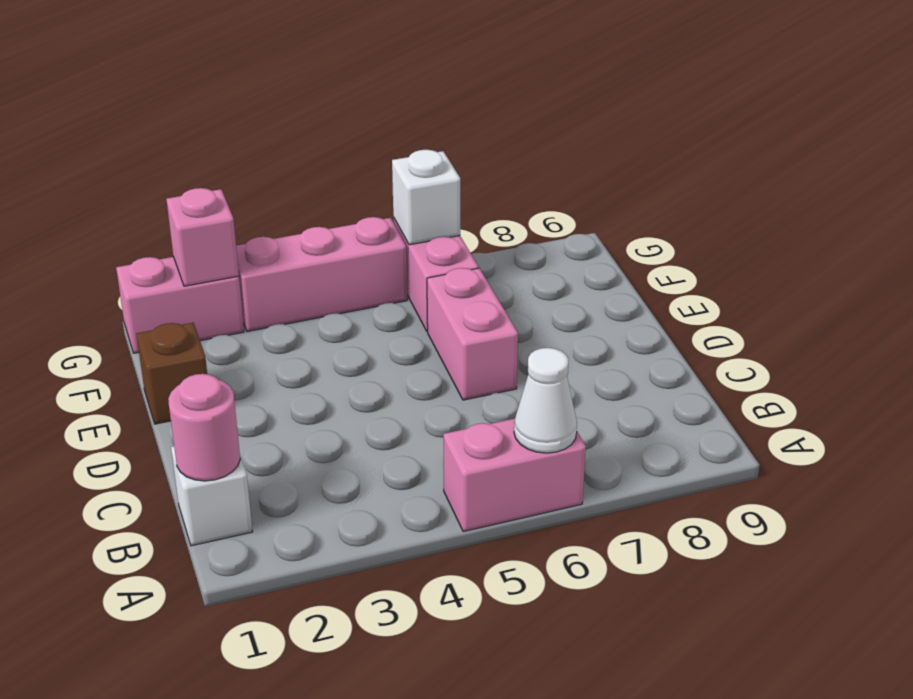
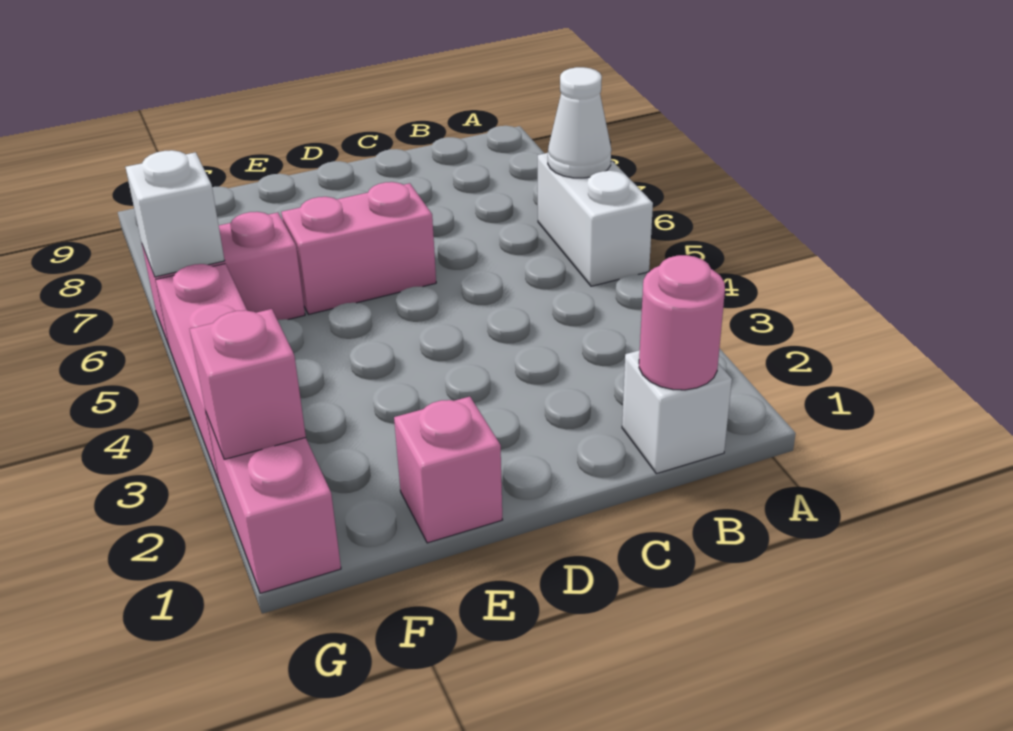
pink brick A5:A6 level 1 -> white brick A5:A6 level 1
brown brick E1 level 1 -> pink brick E1 level 1

